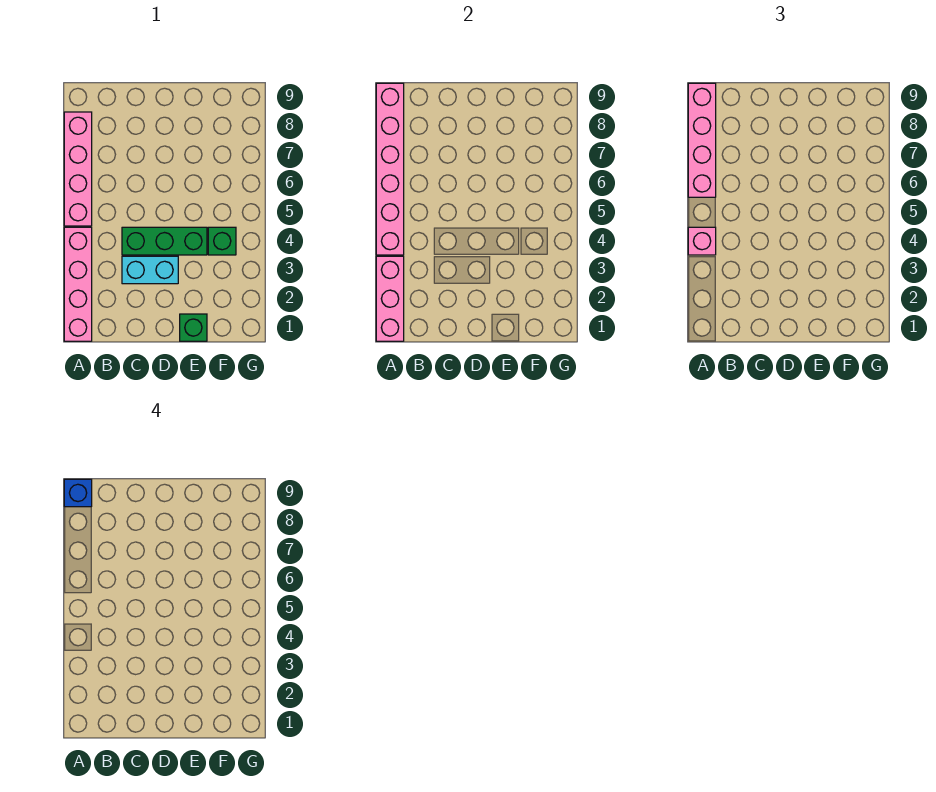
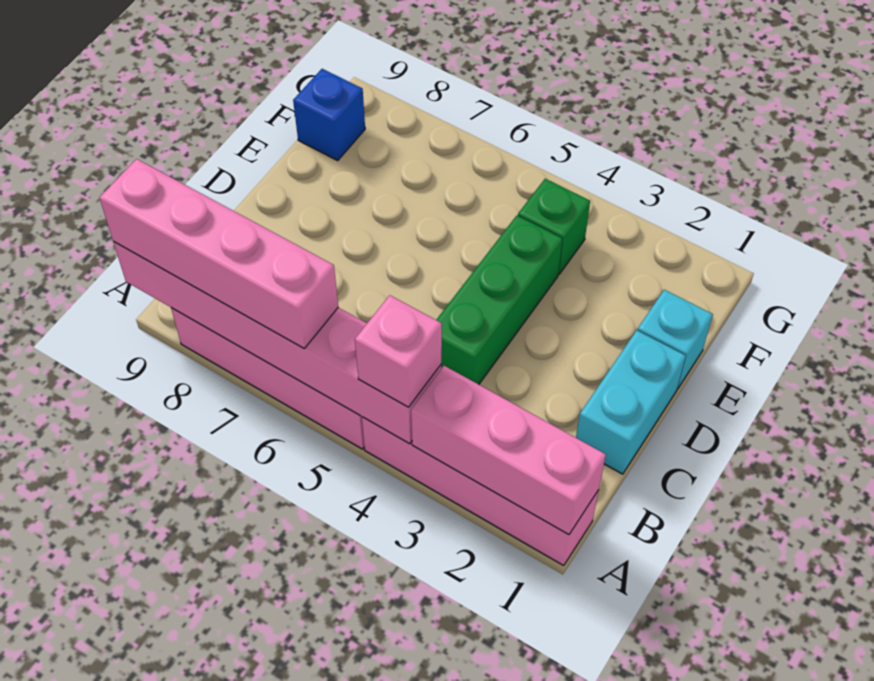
blue brick A9 level 4 -> blue brick F9 level 1
cyan brick C3:D3 level 1 -> cyan brick C1:D1 level 1
green brick E1 level 1 -> cyan brick E1 level 1

